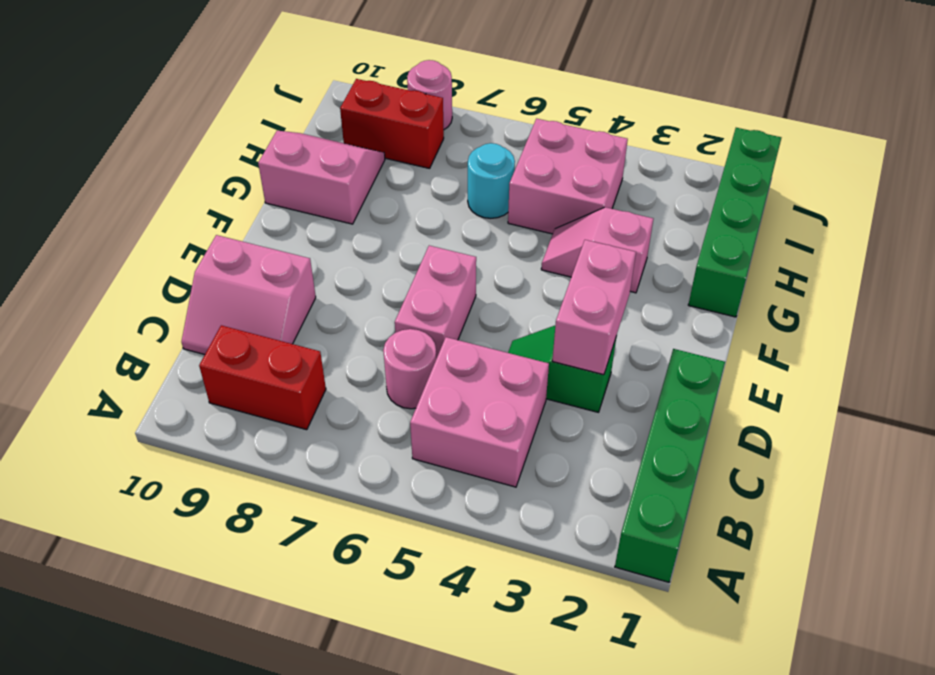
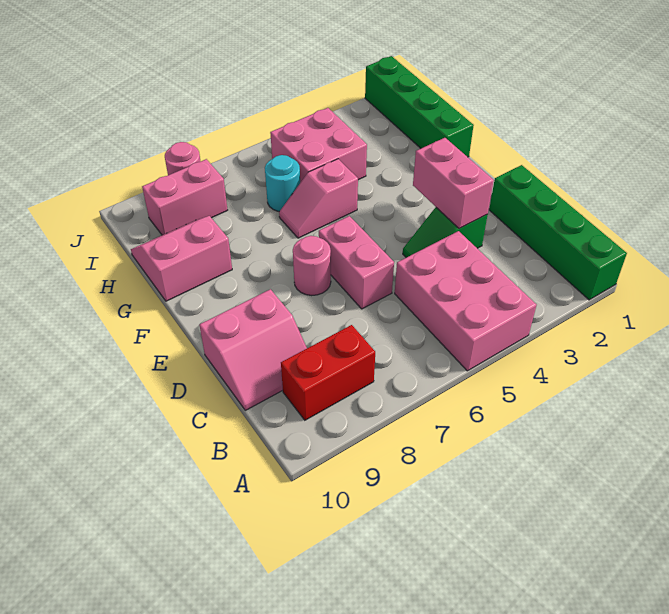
pink brick B4:C5 level 1 -> pink brick A4:C5 level 1
pink round brick C6 level 1 -> pink round brick E7 level 1
pink slope G3:G4 level 1 top 3 -> pink slope G5:G6 level 1 top 5
red brick I8:I9 level 1 -> pink brick I8:I9 level 1

